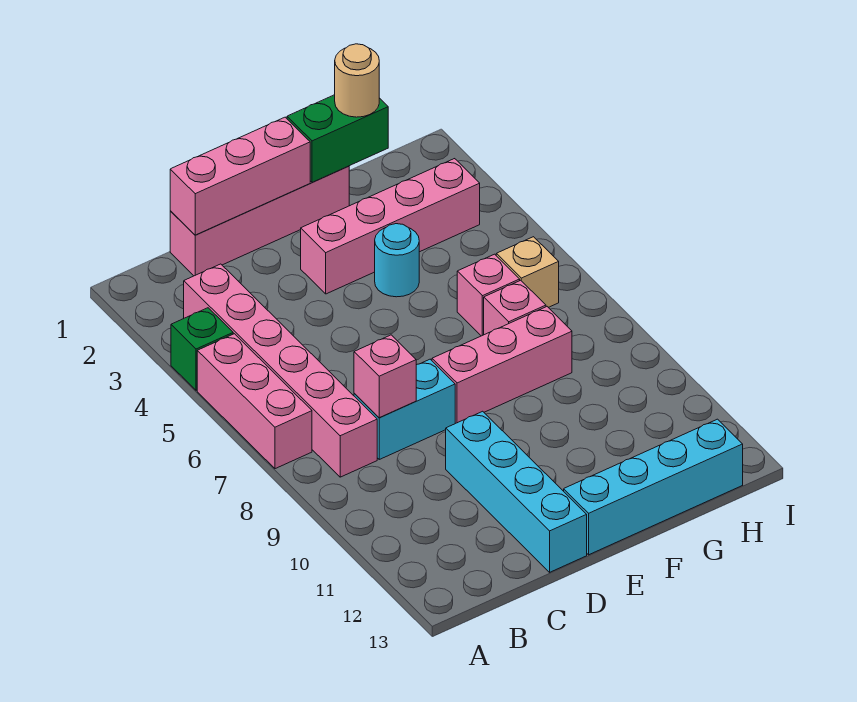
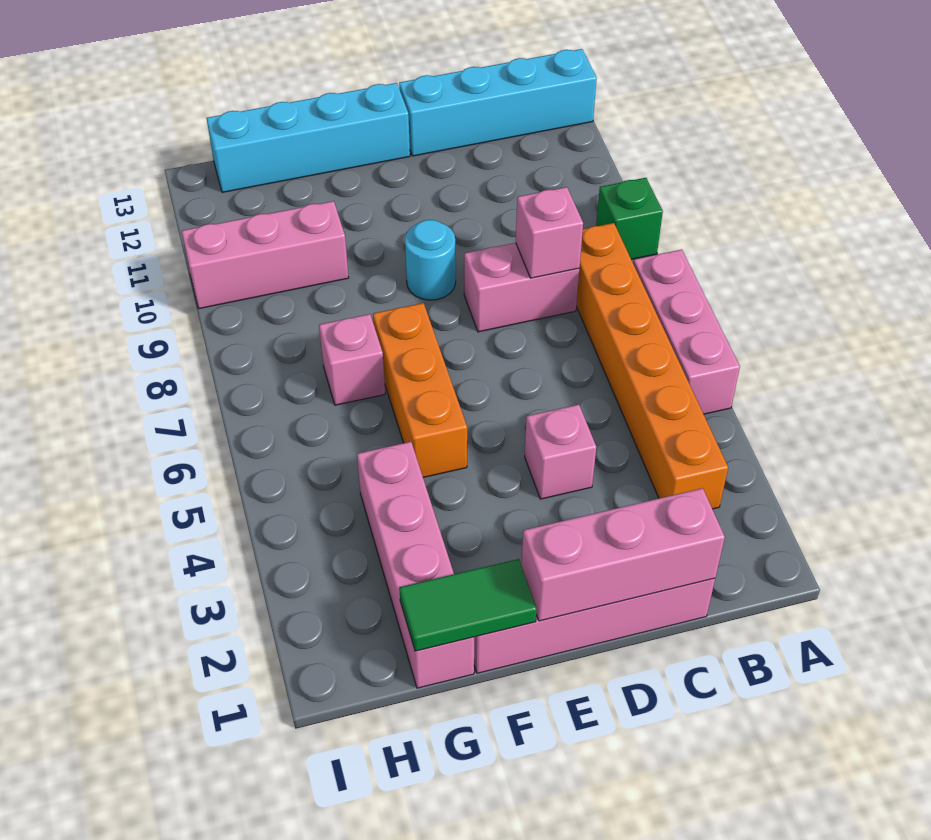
green brick A4 level 1 -> green brick A9 level 1
pink brick B3:B8 level 1 -> orange brick B3:B8 level 1
cyan brick C8:D8 level 1 -> pink brick C8:D8 level 1
cyan brick D10:D13 level 1 -> cyan brick A13:D13 level 1
pink brick E3:H3 level 1 -> pink brick G1:G4 level 1
pink brick E8:G8 level 1 -> pink brick G10:I10 level 1
green brick F1:G1 level 2 -> green tile F1:G1 level 2
cyan round brick F4 level 1 -> cyan round brick E9 level 1
none -> orange brick F5:F7 level 1
tan round brick G1 level 3 -> none
pink brick G6 level 1 -> pink brick D4 level 1
tan brick H6 level 1 -> none

